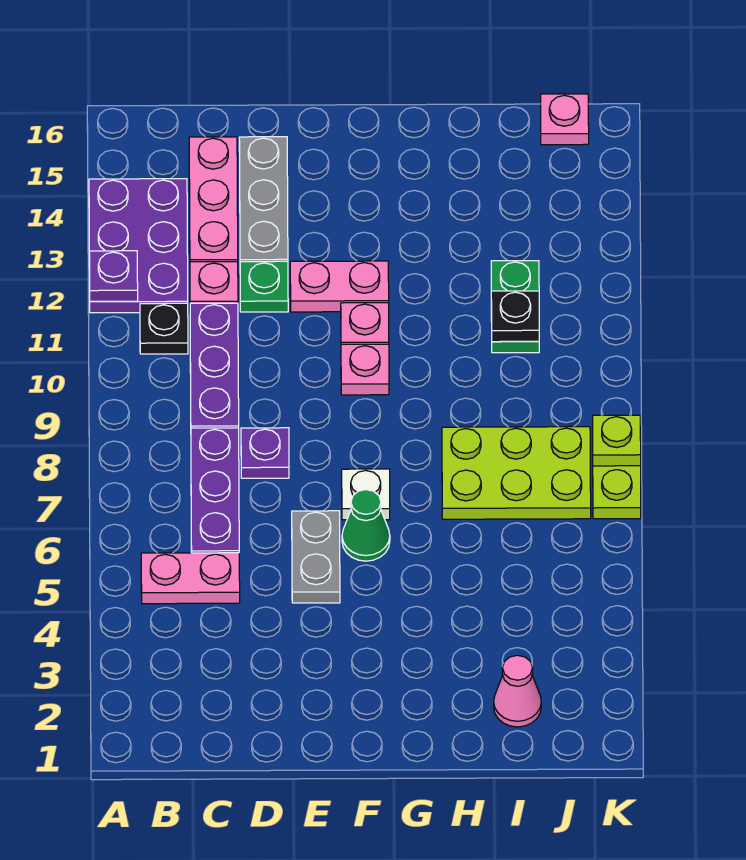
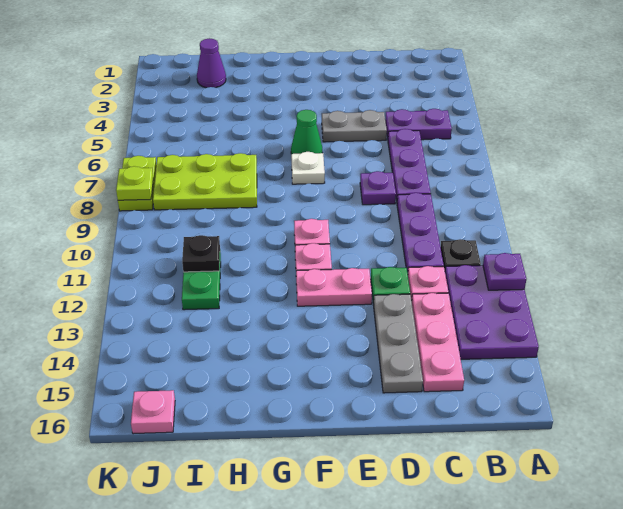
pink plate B5:C5 level 1 -> purple plate B5:C5 level 1
grey plate E5:E6 level 1 -> grey plate D5:E5 level 1
pink cone I2 level 1 -> purple cone I2 level 1

